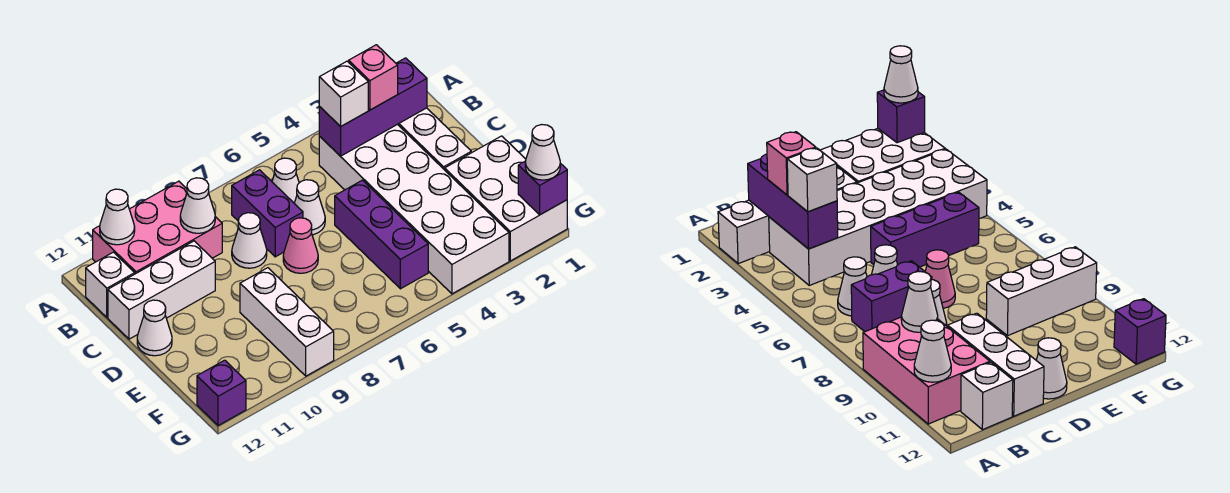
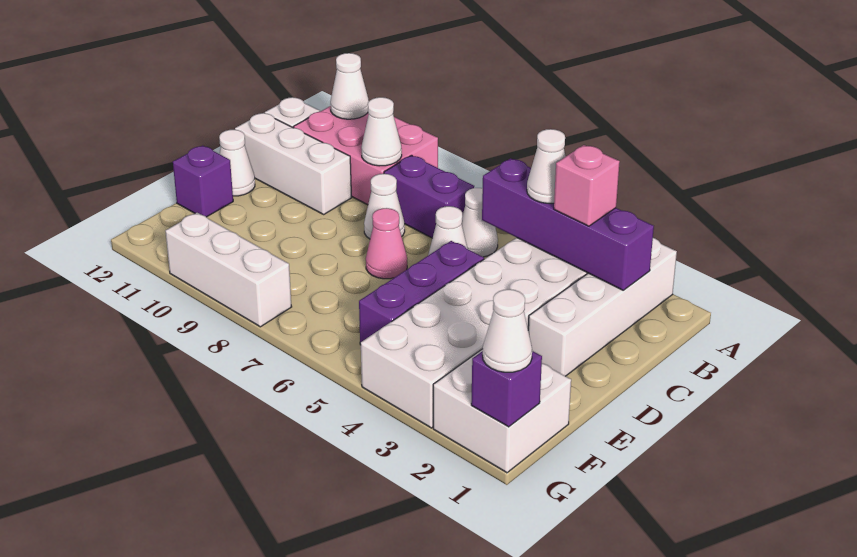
purple brick B2:B4 level 2 -> purple brick B2:B5 level 2
white brick B4 level 3 -> white cone B4 level 3
purple brick B7:C7 level 1 -> purple brick B7:B8 level 1
white brick E1:G2 level 1 -> white brick F1:G2 level 1
white brick E9:G9 level 1 -> white brick G8:G10 level 1
purple brick G12 level 1 -> purple brick E12 level 1

